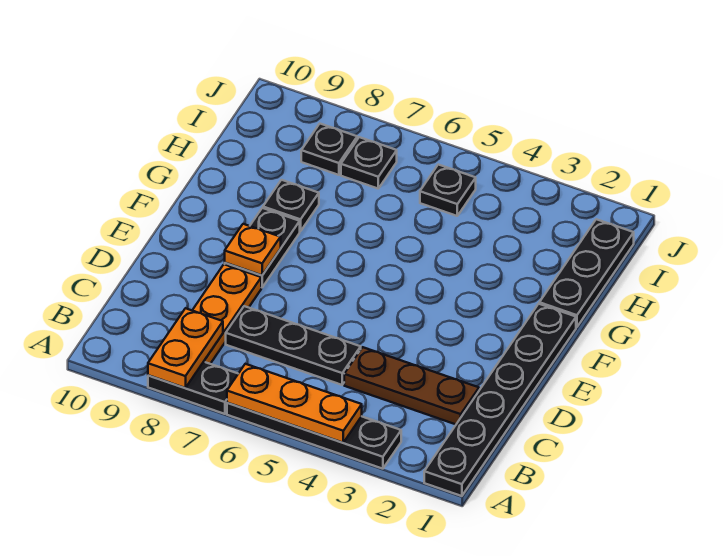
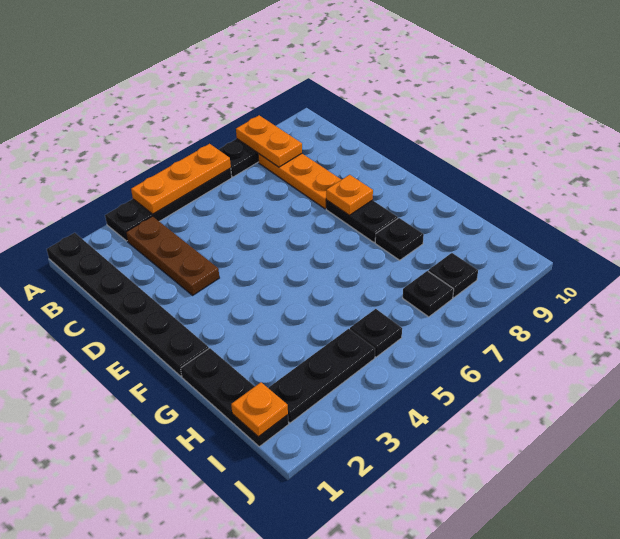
brown plate C2:C4 level 1 -> brown plate B3:D3 level 1
black plate C5:C7 level 1 -> black plate I2:I4 level 1
none -> orange plate I1 level 2

